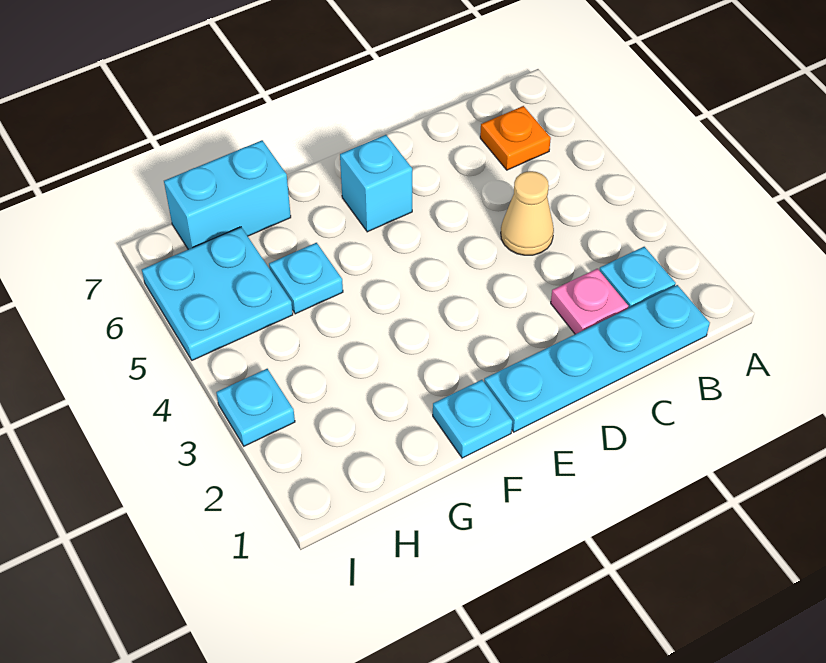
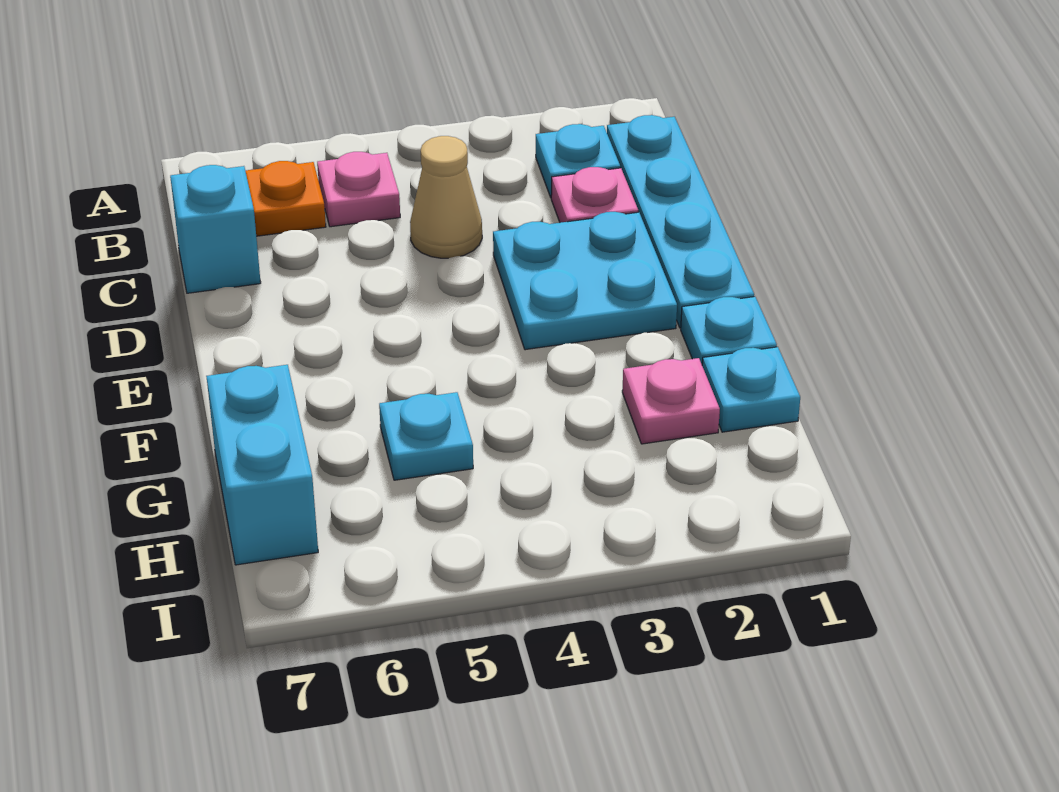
none -> pink plate B5 level 1
cyan brick E6 level 1 -> cyan brick C7 level 1
none -> pink plate G2 level 1
cyan plate H5:I6 level 1 -> cyan plate D2:E3 level 1
cyan plate I3 level 1 -> cyan plate G1 level 1

